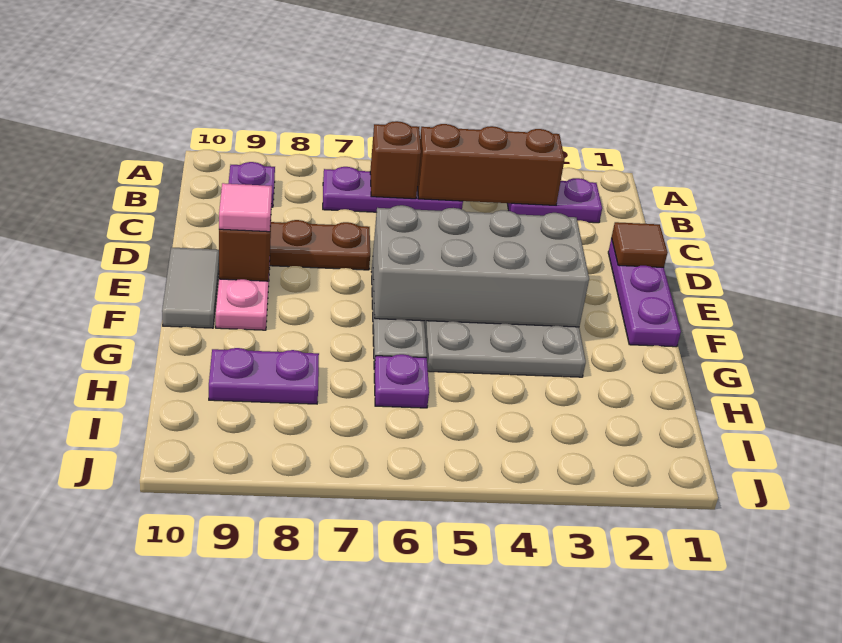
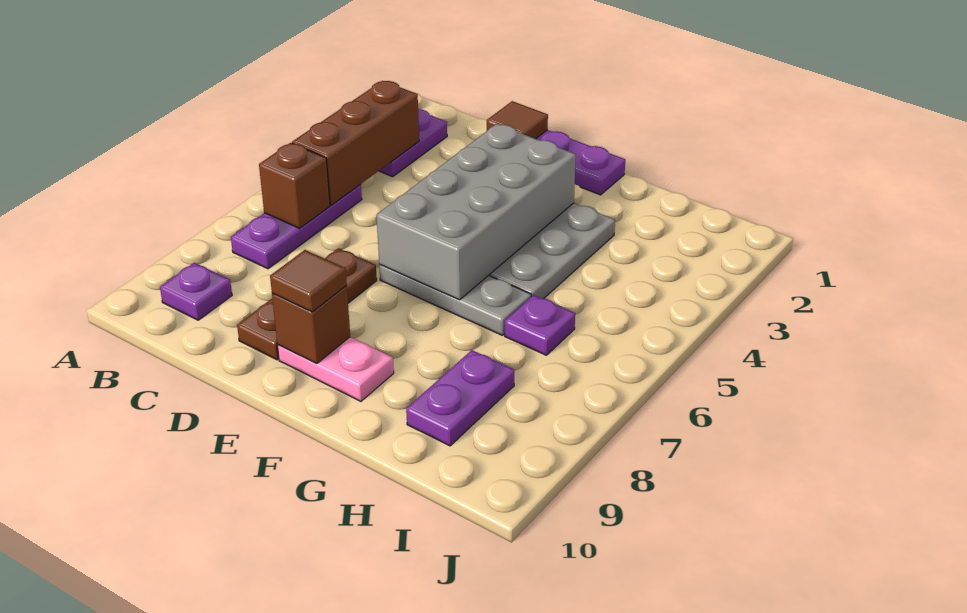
pink tile E9 level 3 -> brown tile E9 level 3
grey tile E10:F10 level 1 -> none

